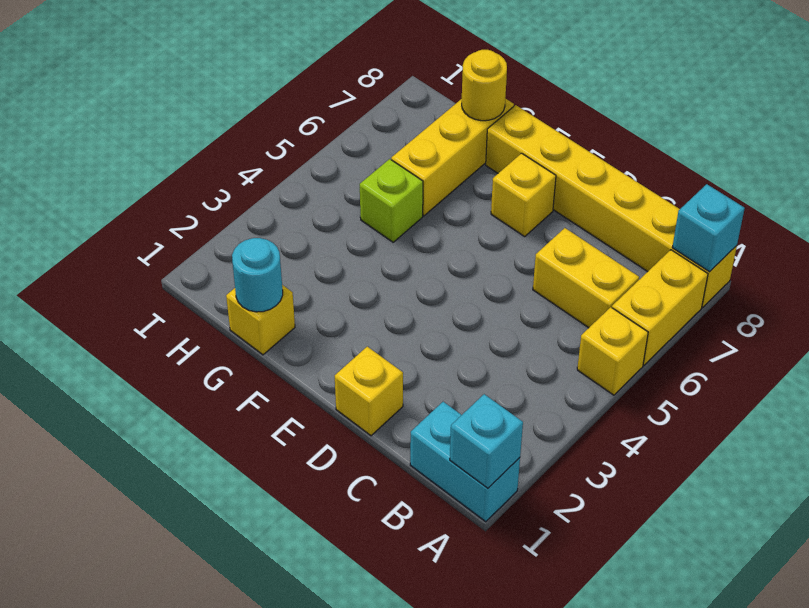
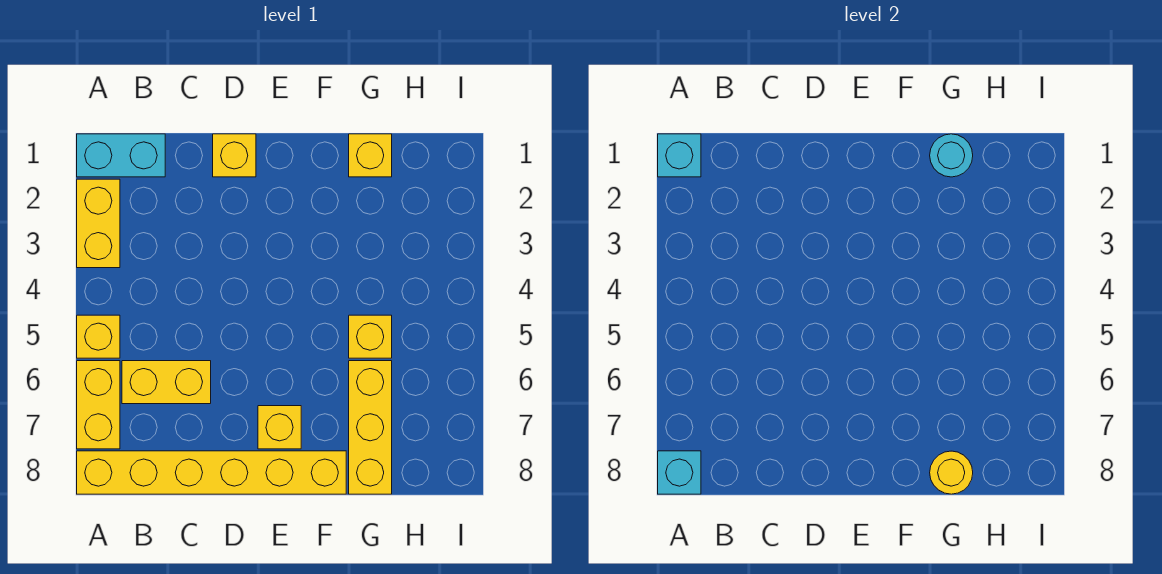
none -> yellow brick A2:A3 level 1
lime brick G5 level 1 -> yellow brick G5 level 1

